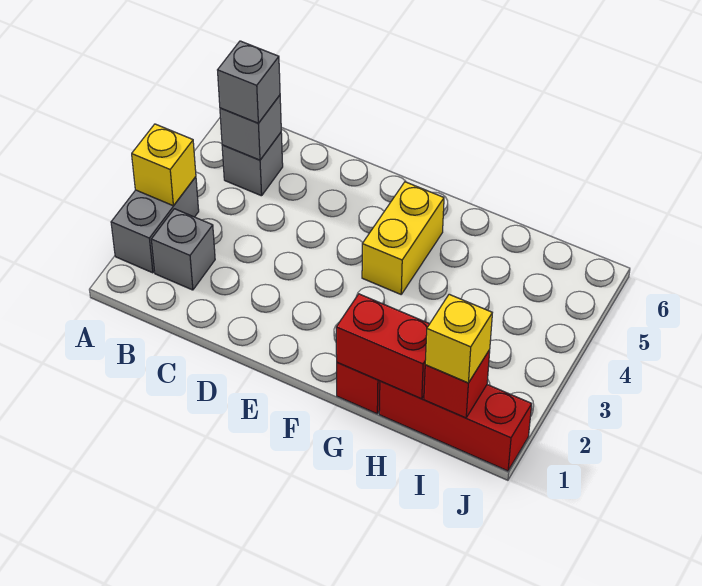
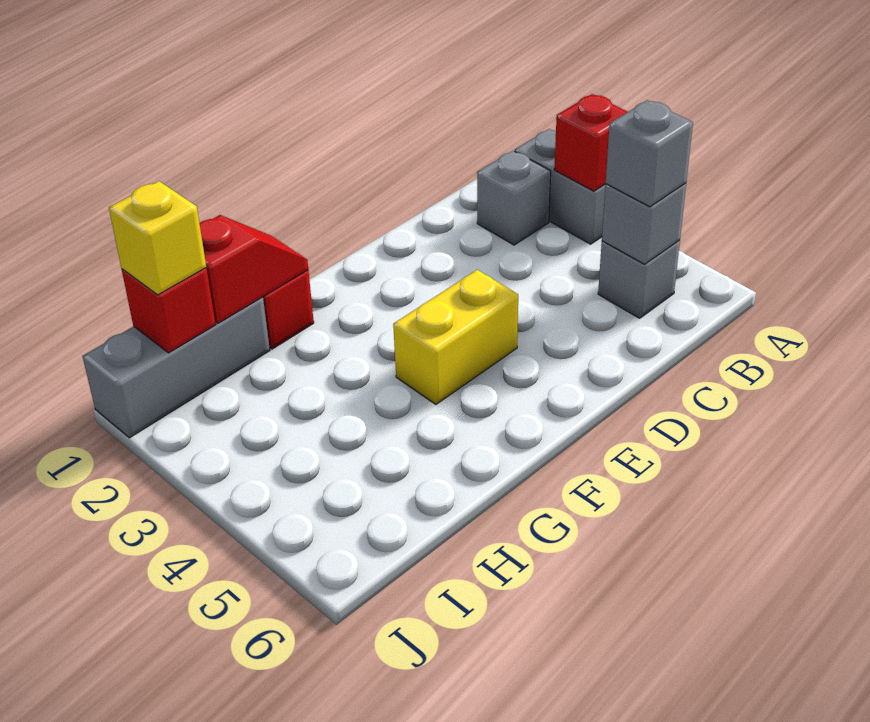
yellow brick A3 level 2 -> red brick A3 level 2
yellow brick F4:F5 level 1 -> yellow brick E4:F4 level 1
red brick G1:H1 level 2 -> red slope G1:H1 level 2 top H
red brick H1:J1 level 1 -> grey brick H1:J1 level 1

